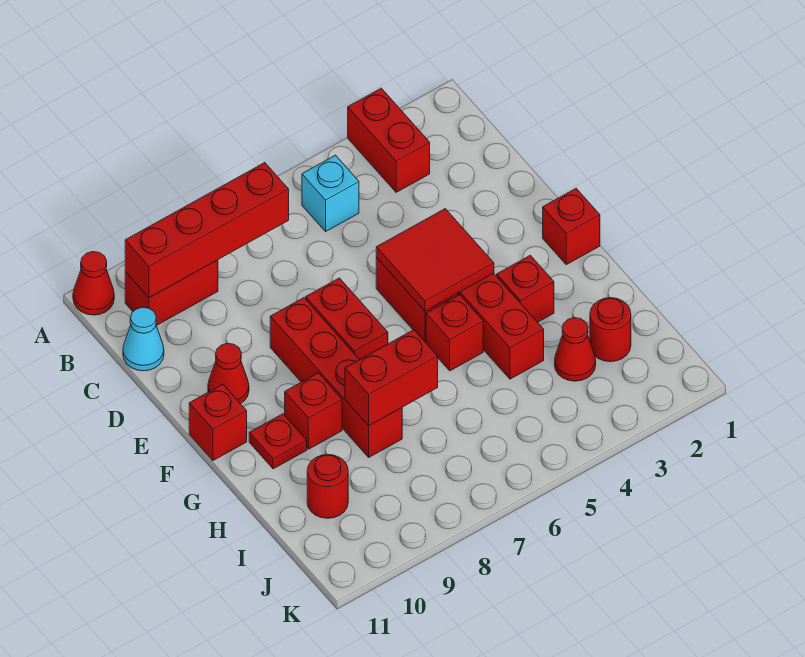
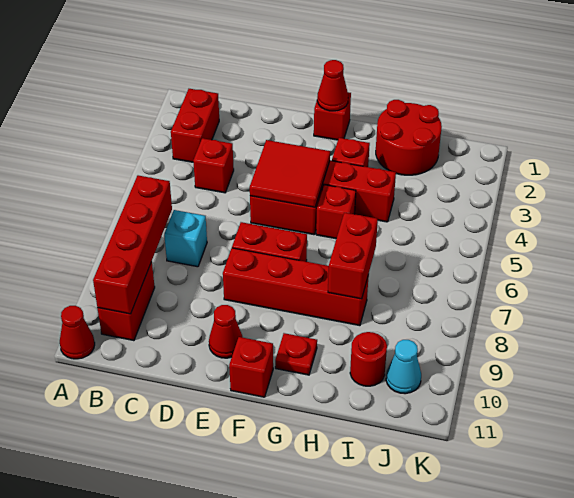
red brick A3:B3 level 1 -> red brick B2:B3 level 1
cyan brick B5 level 1 -> cyan brick C7 level 1
cyan cone C11 level 1 -> cyan cone J10 level 1
red brick G9 level 1 -> red brick C4 level 1
red round brick I2 level 1 -> red round brick H1:I2 level 1
red cone I3 level 1 -> red cone F1 level 2

